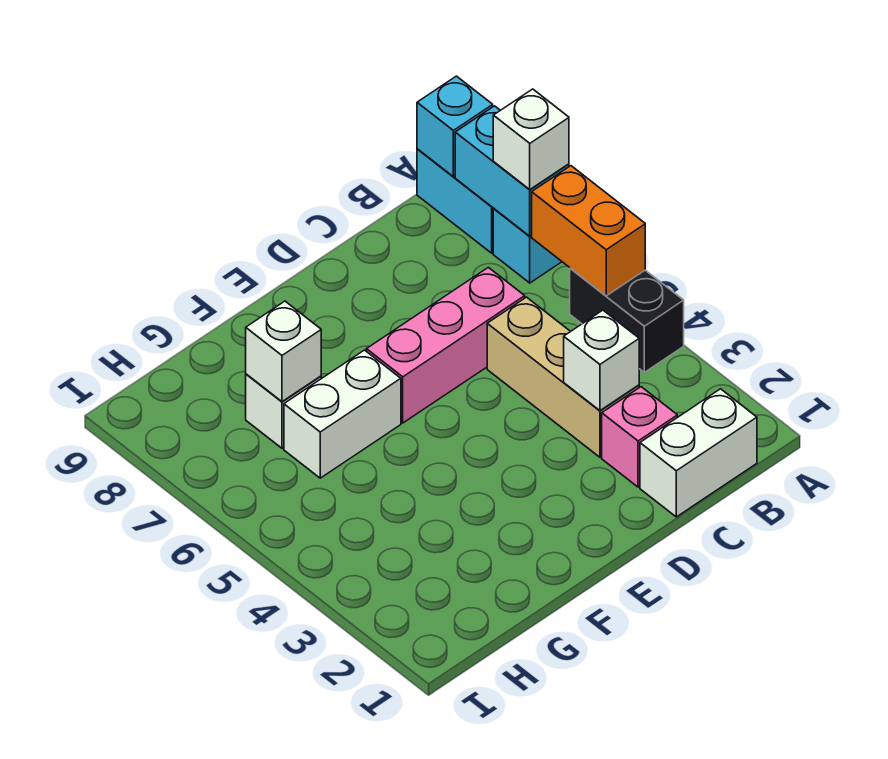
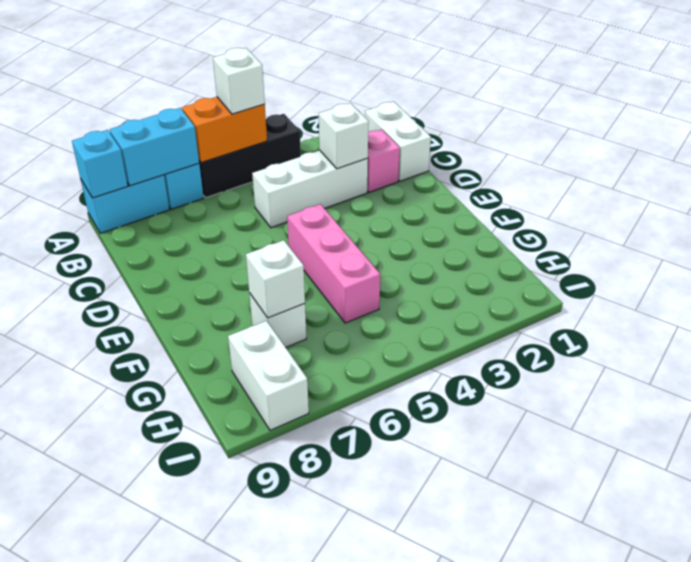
black brick A4:A5 level 1 -> black brick A4:A6 level 1
white brick A7 level 3 -> white brick A5 level 3
tan brick C3:C5 level 1 -> white brick C3:C5 level 1
pink brick C6:E6 level 1 -> pink brick E5:G5 level 1
white brick F6:G6 level 1 -> white brick H8:I8 level 1

